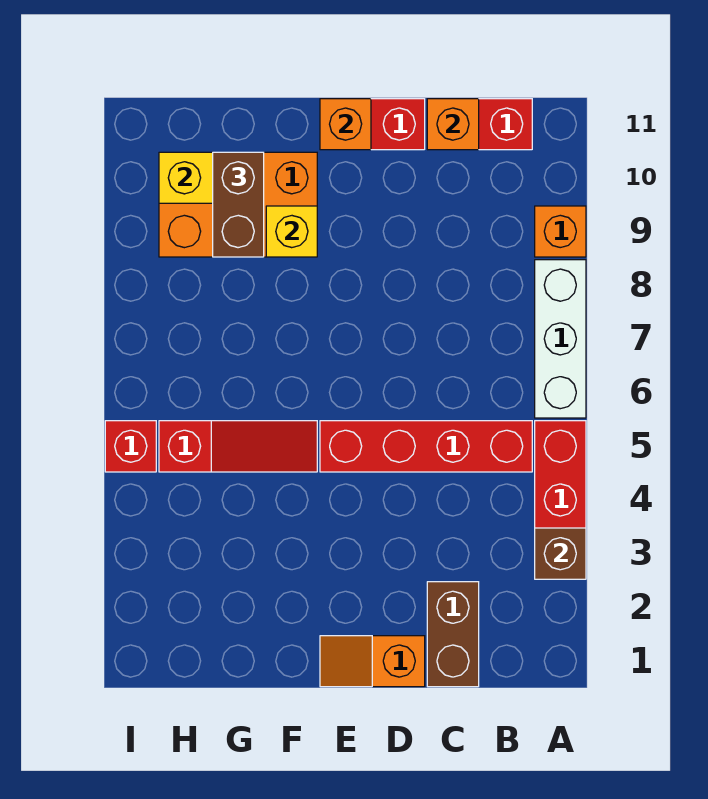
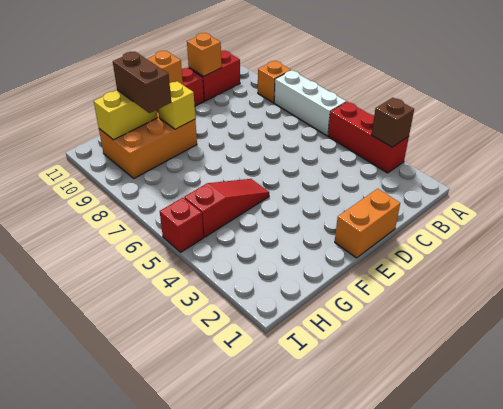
red brick B5:E5 level 1 -> none
brown brick C1:C2 level 1 -> none
orange slope D1:E1 level 1 top D -> orange brick D1:E1 level 1

